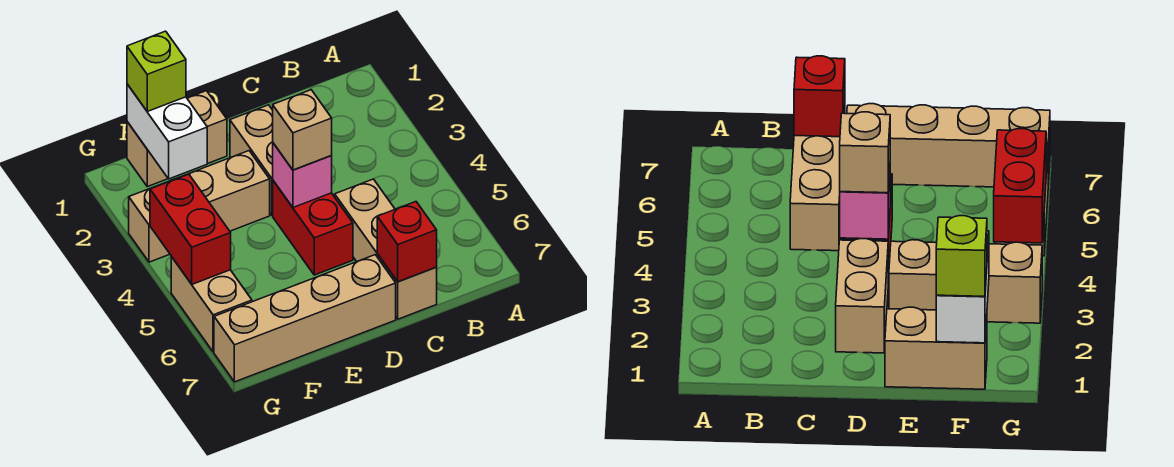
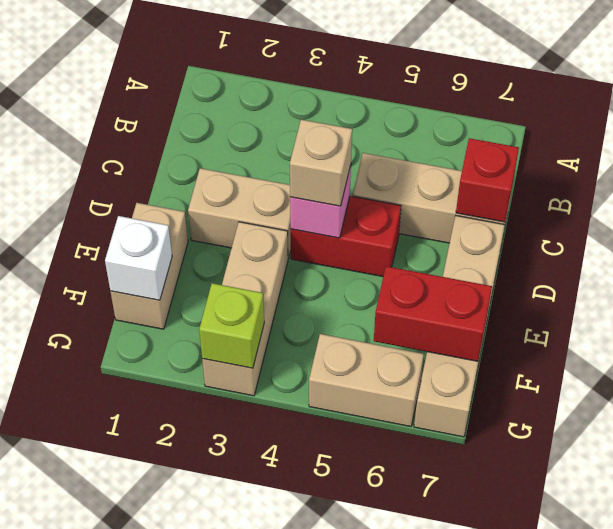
white brick F1:F2 level 2 -> white brick F1 level 2
lime brick F1 level 3 -> lime brick G3 level 2
red brick G4:G5 level 2 -> red brick F6:F7 level 2

